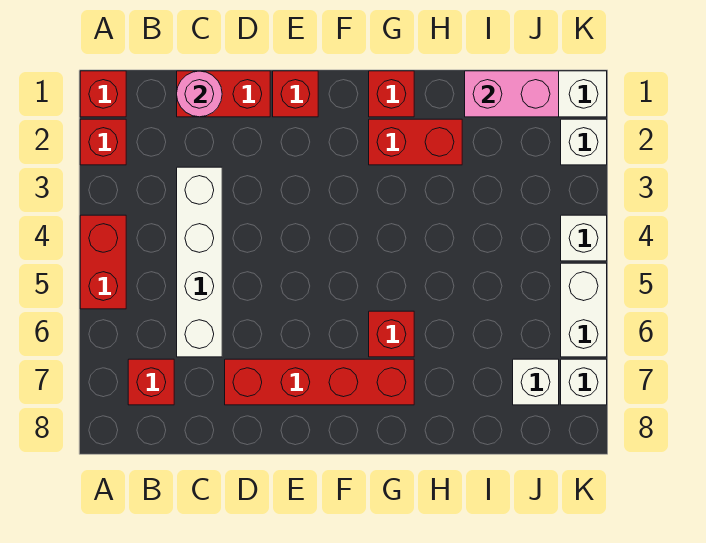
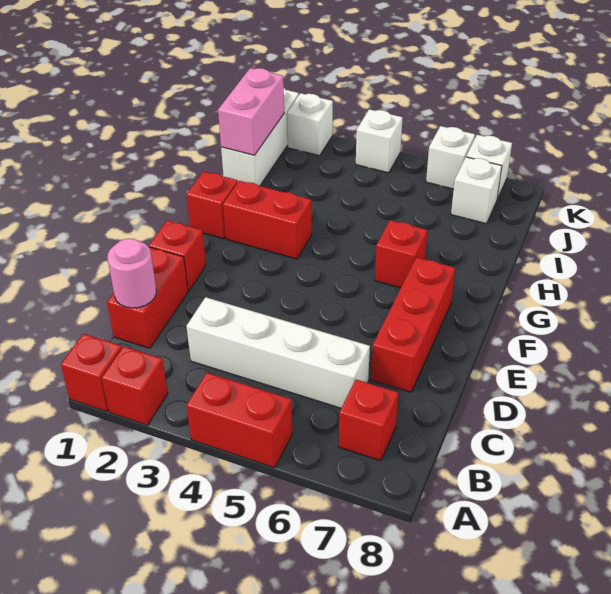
red brick D7:G7 level 1 -> red brick D7:F7 level 1
red brick G2:H2 level 1 -> red brick G2:G3 level 1
white brick K5:K6 level 1 -> white brick K6 level 1

